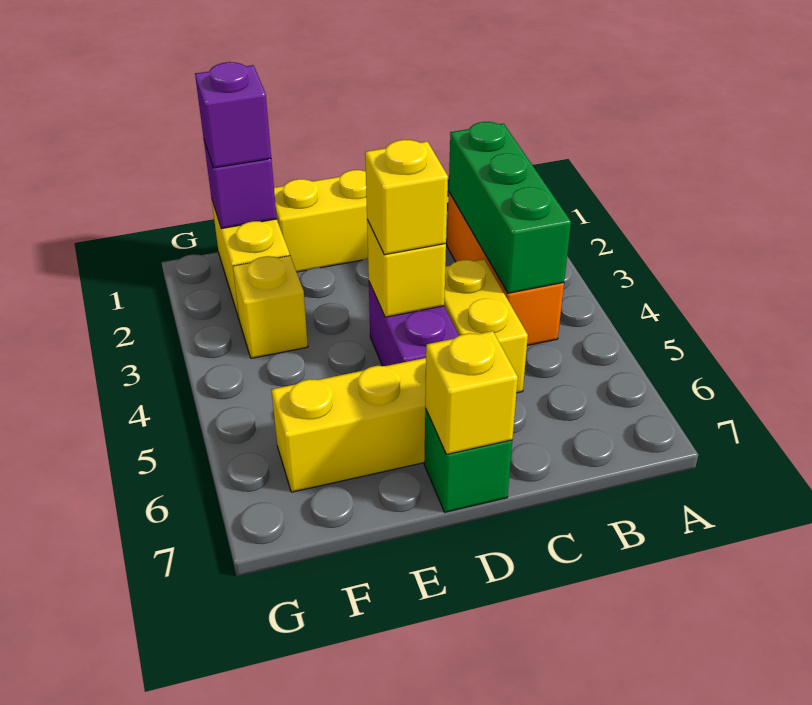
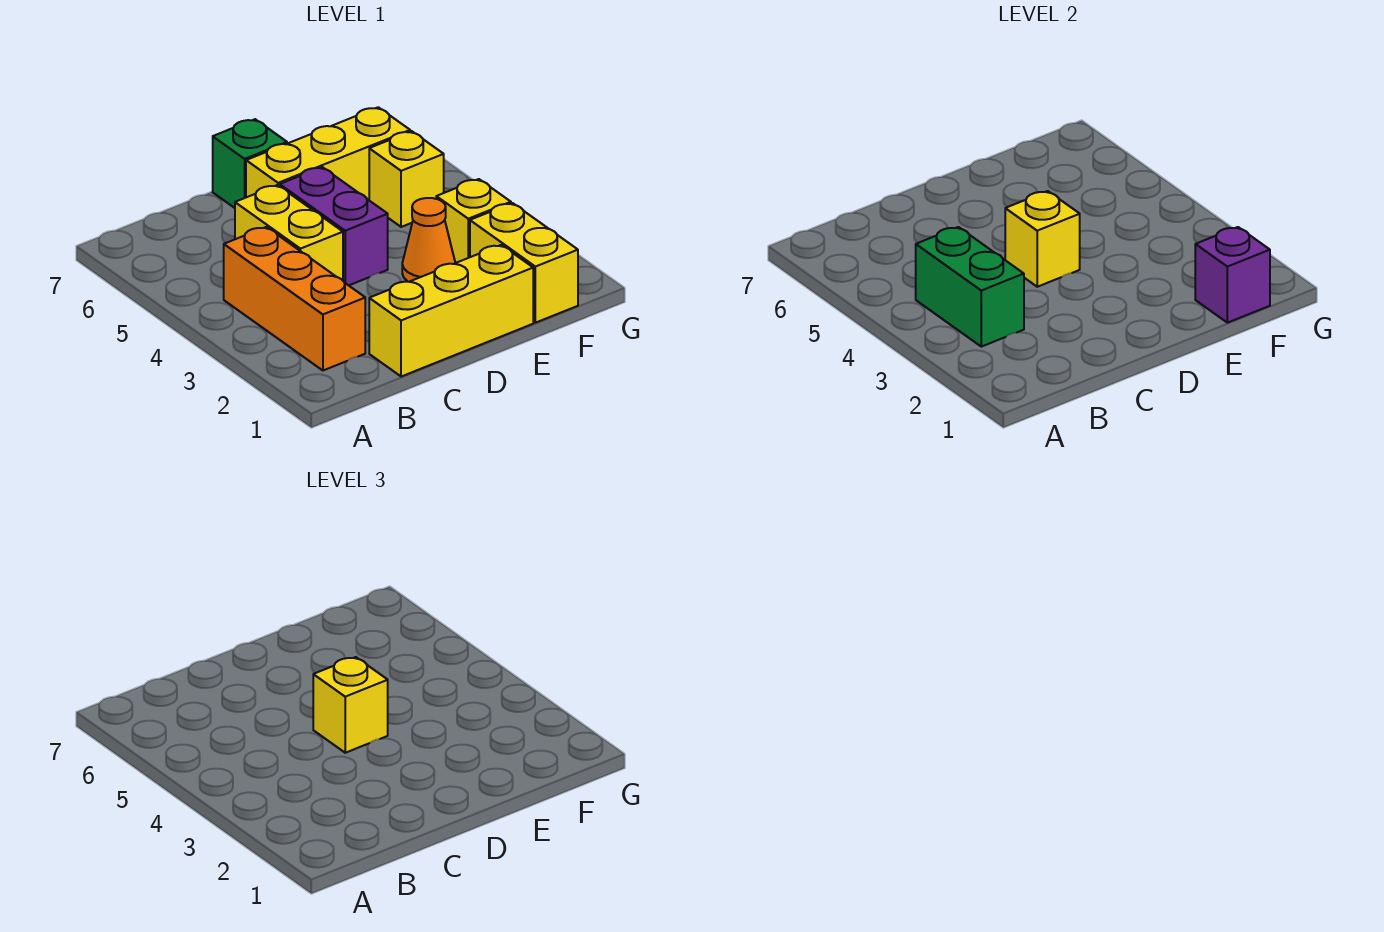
green brick B2:B4 level 2 -> green brick B3:B4 level 2
yellow brick D7 level 2 -> yellow brick F5 level 1
none -> orange cone E3 level 1
purple brick F1 level 3 -> none

